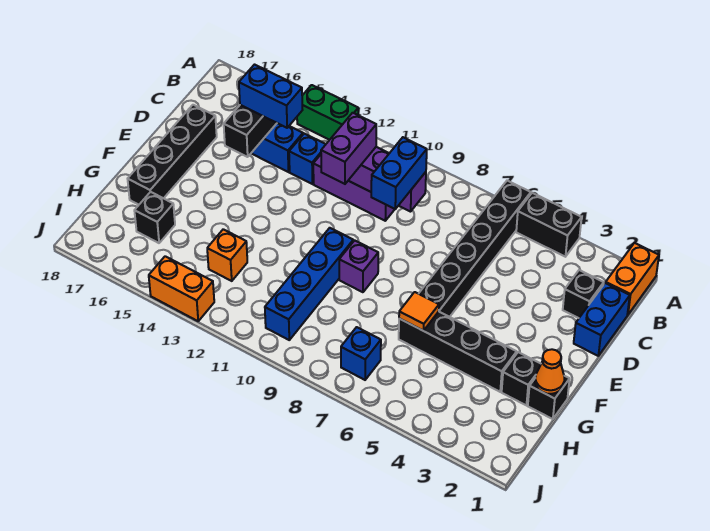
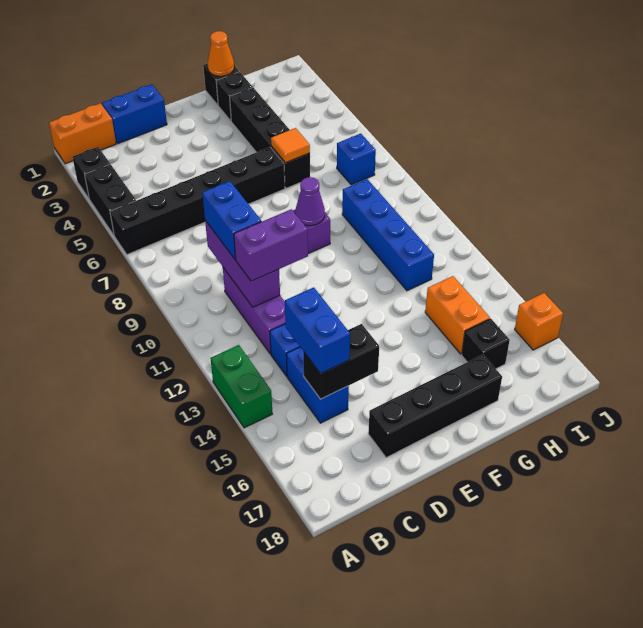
black brick C2 level 1 -> black brick A3 level 1
blue brick C9:D9 level 3 -> blue brick C9:C10 level 3
none -> purple cone F9 level 2
blue brick F10:I10 level 1 -> blue brick H9:H12 level 1
orange brick H13 level 1 -> orange brick J16 level 1
orange brick J13:J14 level 1 -> orange brick H14:H15 level 1

